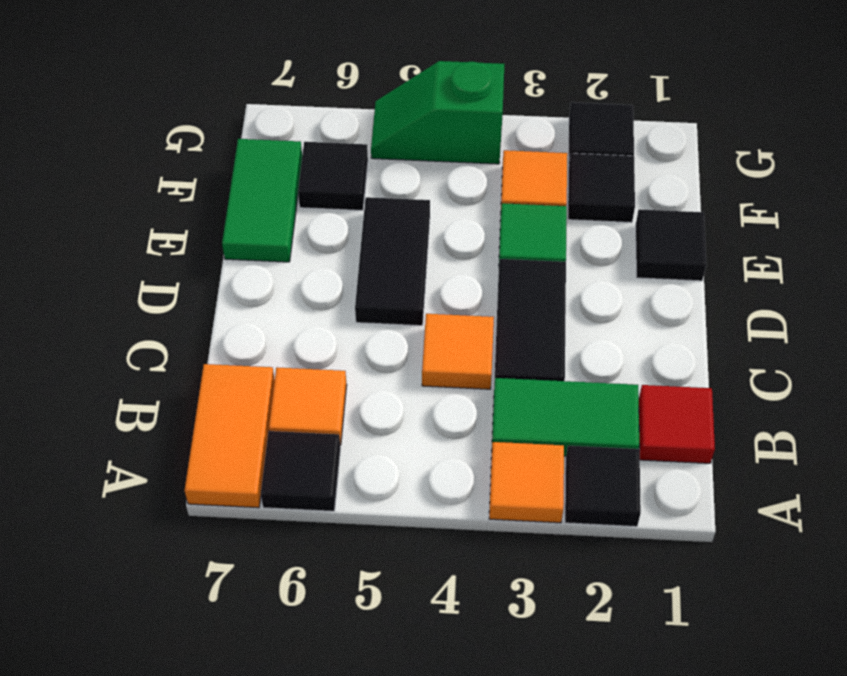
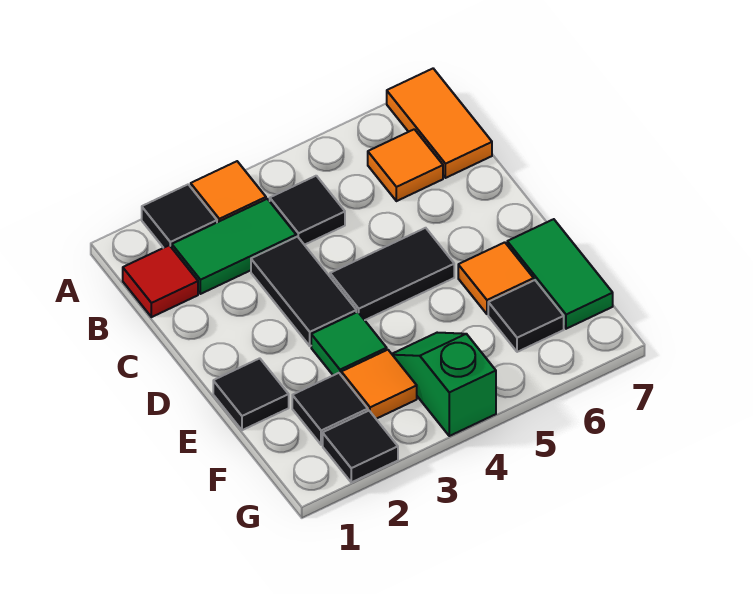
black tile A6 level 1 -> black tile B4 level 1
orange tile C4 level 1 -> orange tile E6 level 1
black tile D5:E5 level 1 -> black tile D4:D5 level 1
green slope G4:G5 level 1 top 4 -> green slope F4:G4 level 1 top G

